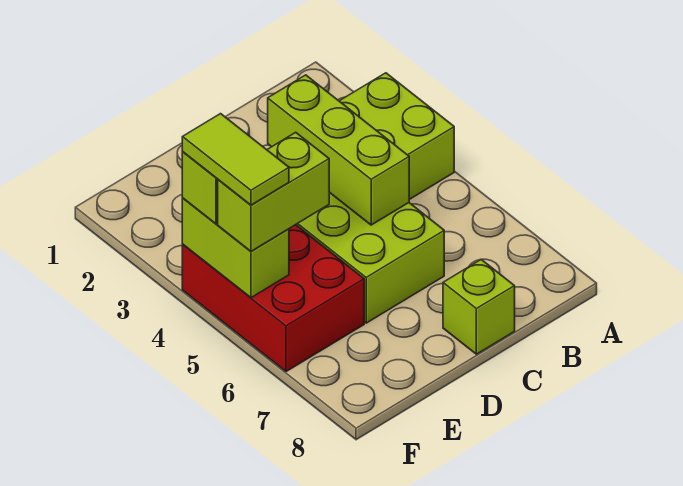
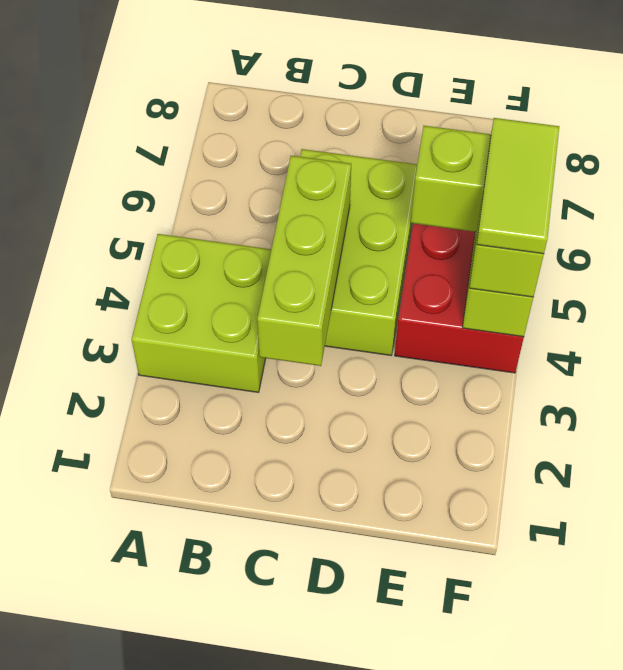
lime brick C8 level 1 -> none

